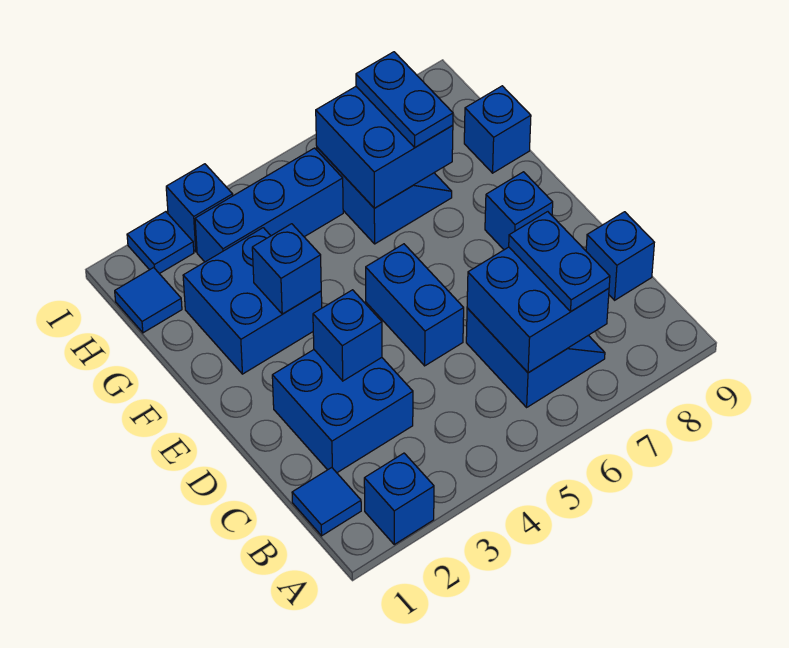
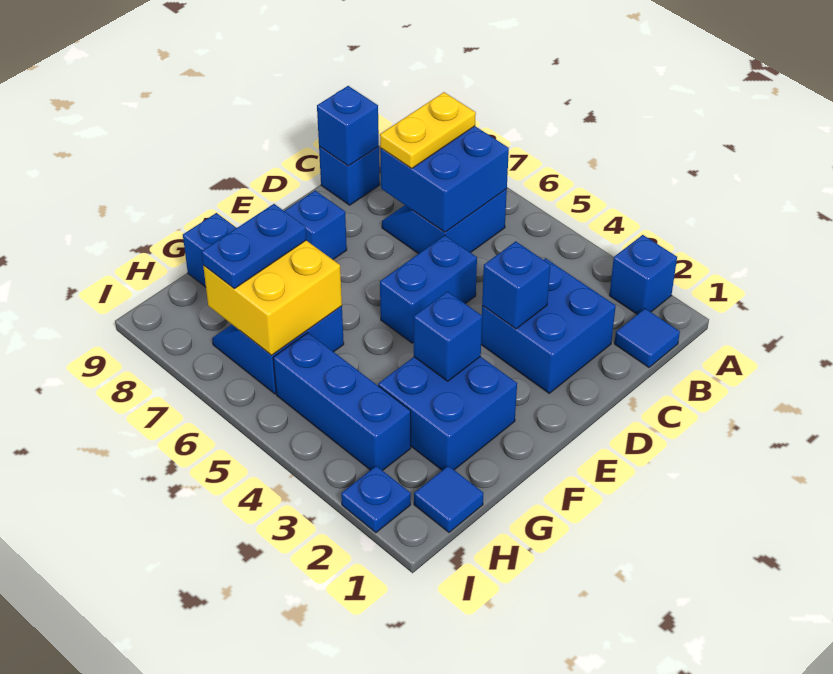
blue plate B7:C7 level 3 -> yellow plate B7:C7 level 3
blue brick G6:H7 level 2 -> yellow brick G6:H7 level 2
blue brick I3 level 1 -> blue brick C9 level 2

